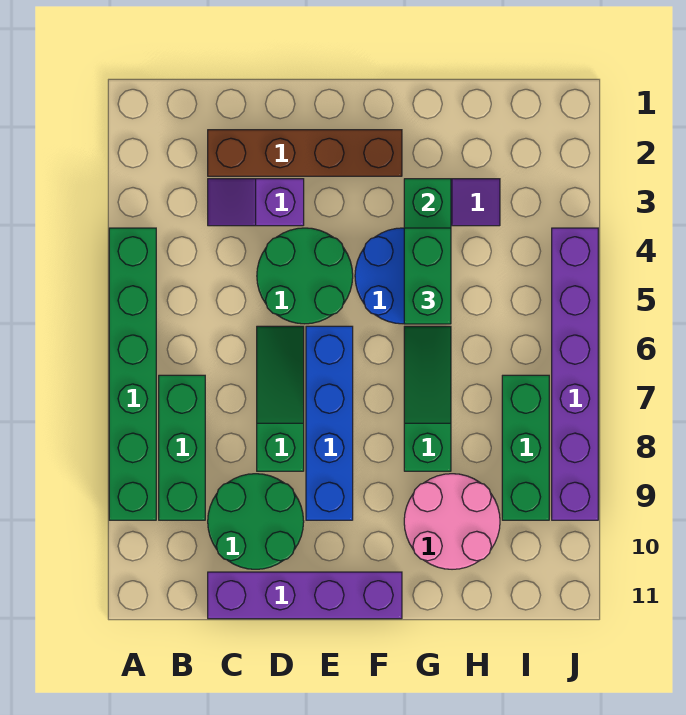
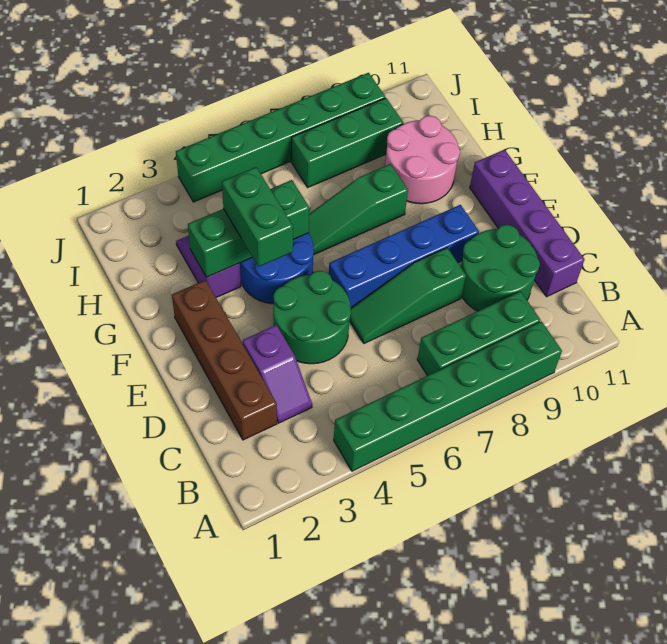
green brick G4:G5 level 3 -> green brick F4:G4 level 3
purple brick J4:J9 level 1 -> green brick J4:J9 level 1

